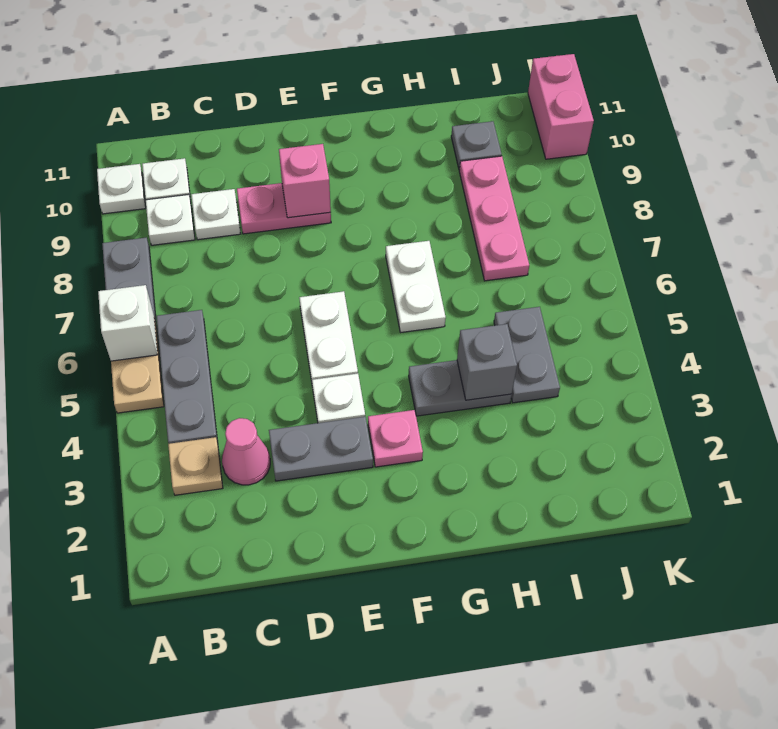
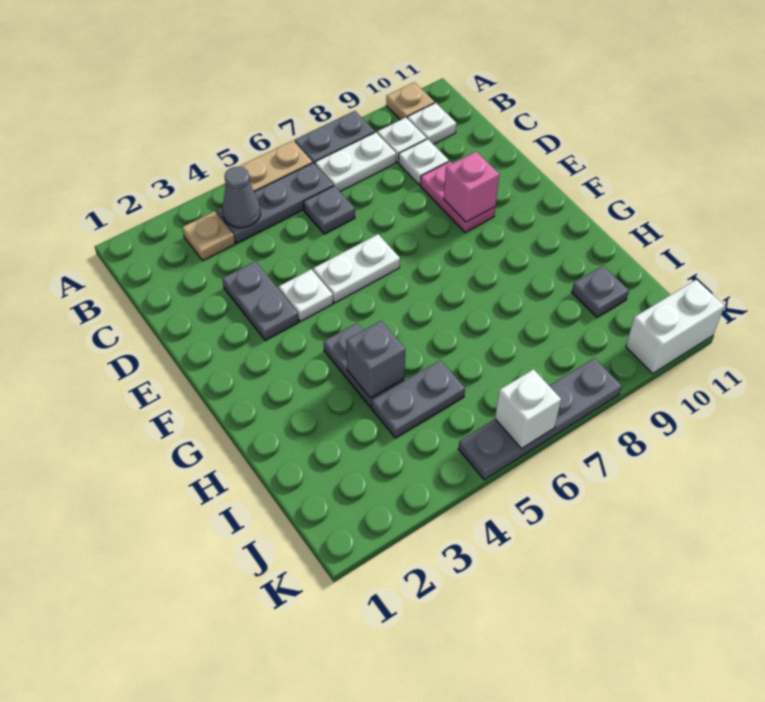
white brick A6 level 2 -> white brick K6 level 2
white plate A10 level 1 -> tan plate A10 level 1
none -> grey cone B4 level 2
pink cone C3 level 1 -> none
none -> grey plate C6 level 1
pink plate F3 level 1 -> none
white plate G6:G7 level 1 -> white plate B7:B8 level 1
pink plate I7:I9 level 1 -> none
none -> grey plate K5:K8 level 1
pink brick K10:K11 level 1 -> white brick K10:K11 level 1

